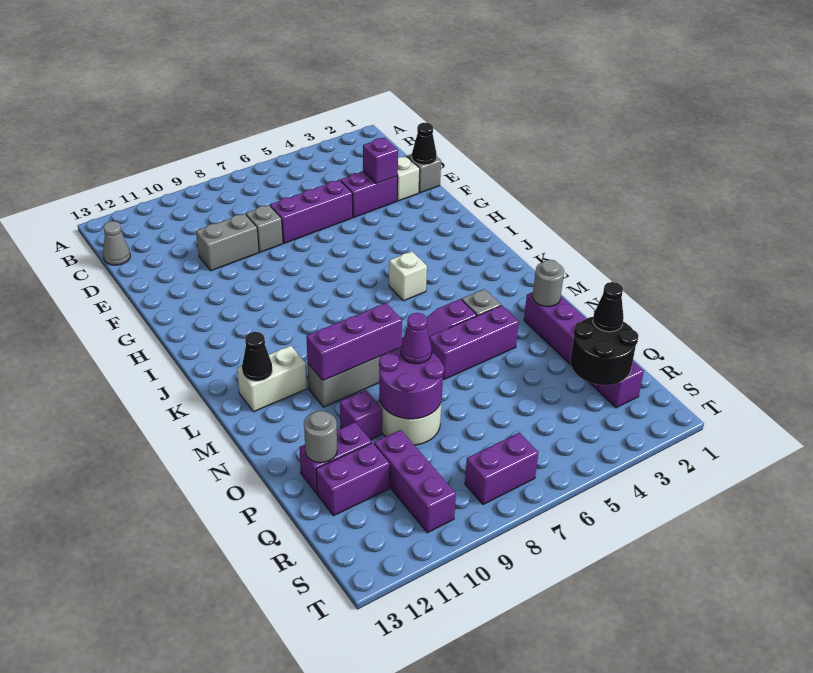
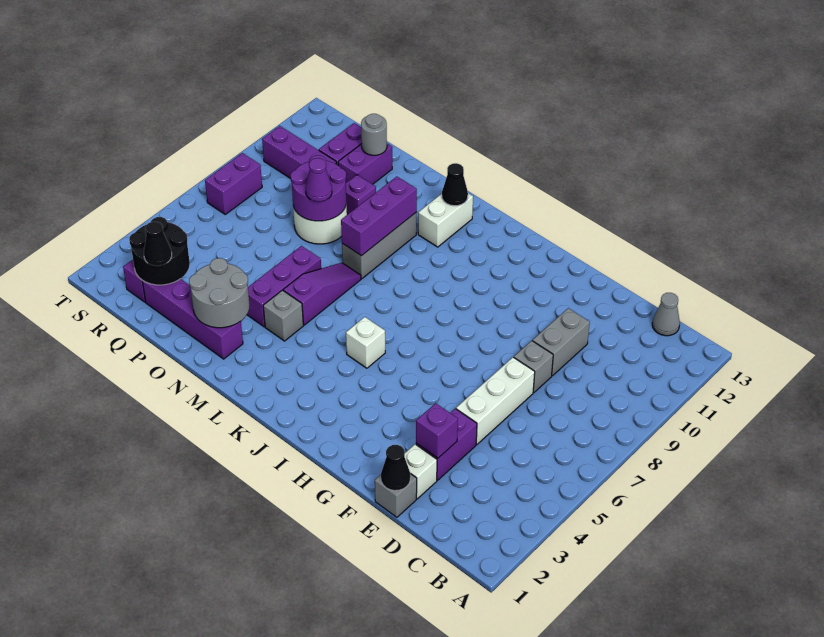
purple brick E5:E7 level 1 -> white brick E5:E7 level 1
grey round brick N2 level 2 -> grey round brick N2:O3 level 2

